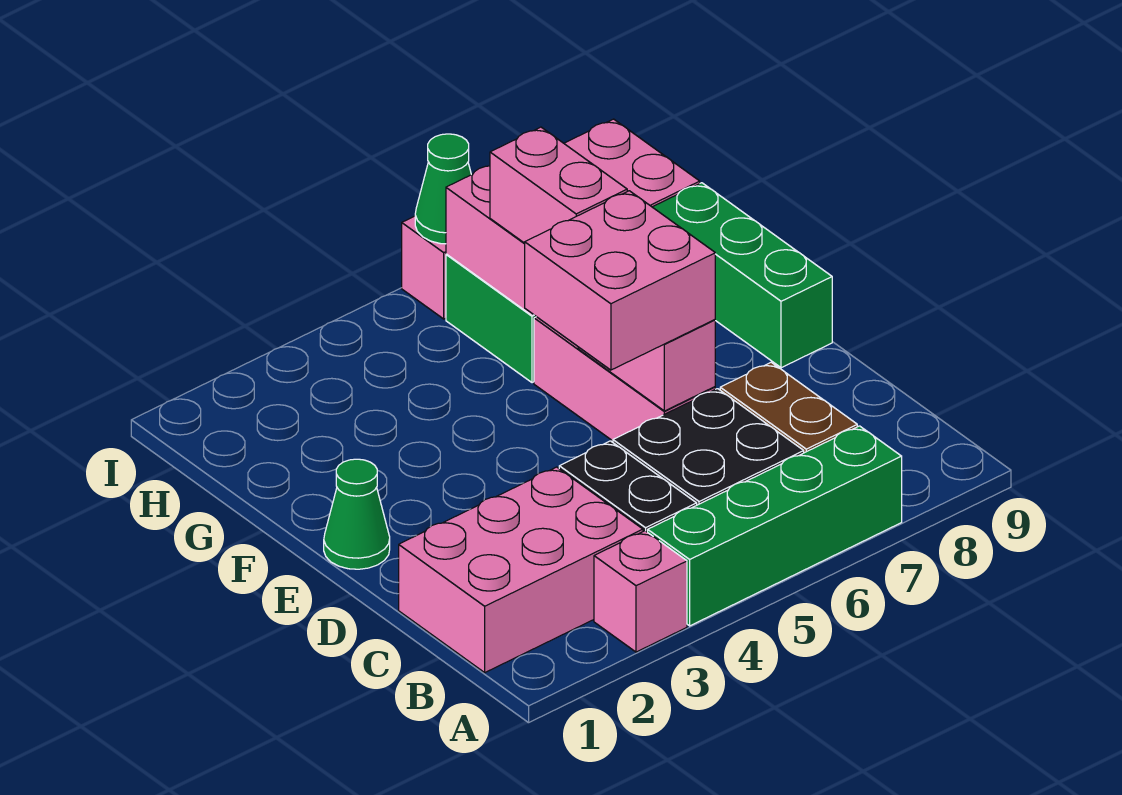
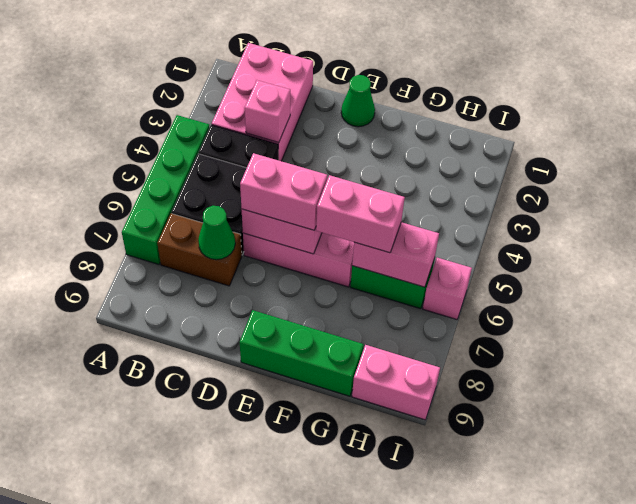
pink brick A3 level 1 -> pink brick C3 level 2
pink brick D5:E6 level 3 -> pink brick D6:E6 level 3
green cone I6 level 2 -> green cone C7 level 2

